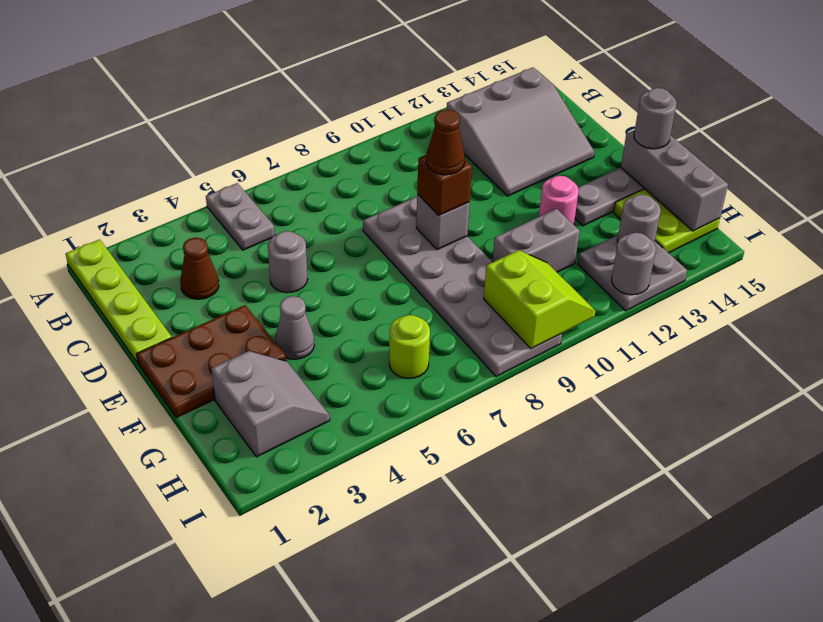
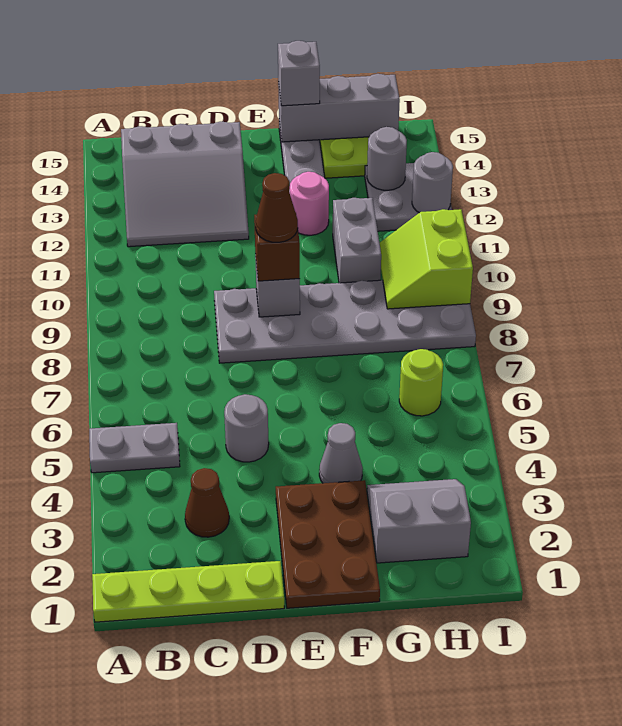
grey slope B12:D14 level 1 top B -> grey slope B12:D14 level 1 top 14
grey round brick F15 level 3 -> grey brick F15 level 3
lime slope H9:I10 level 2 top 9 -> lime slope H9:I10 level 2 top I

